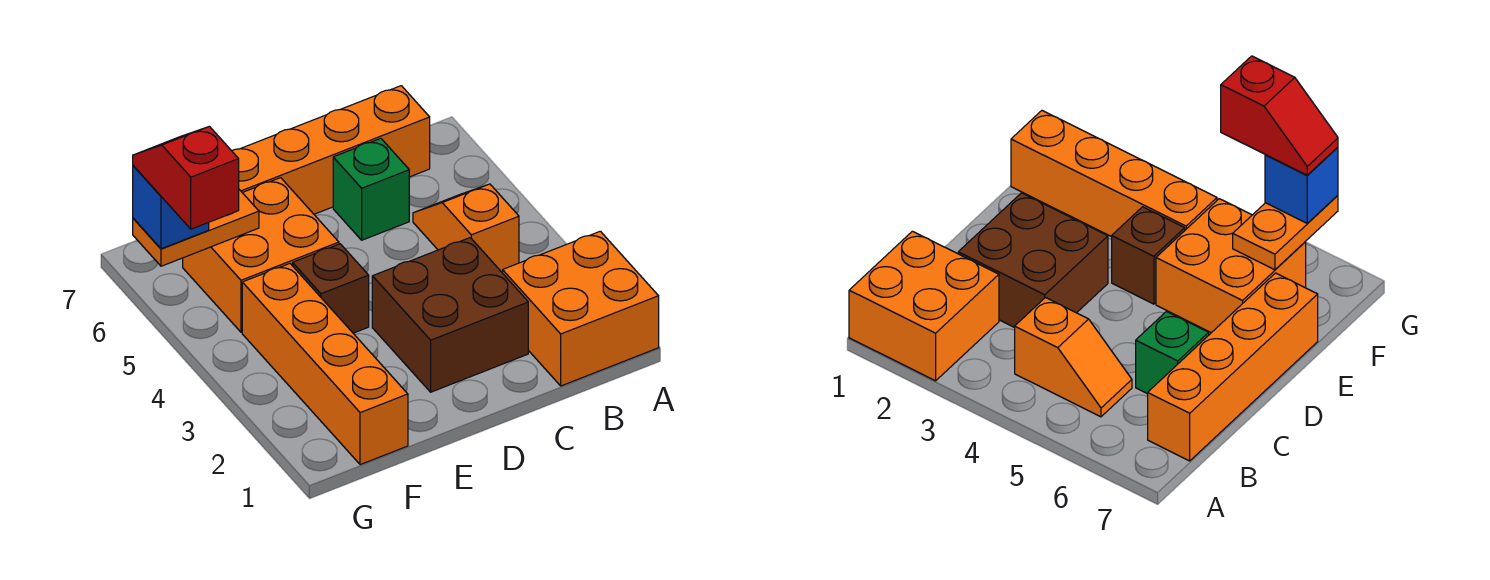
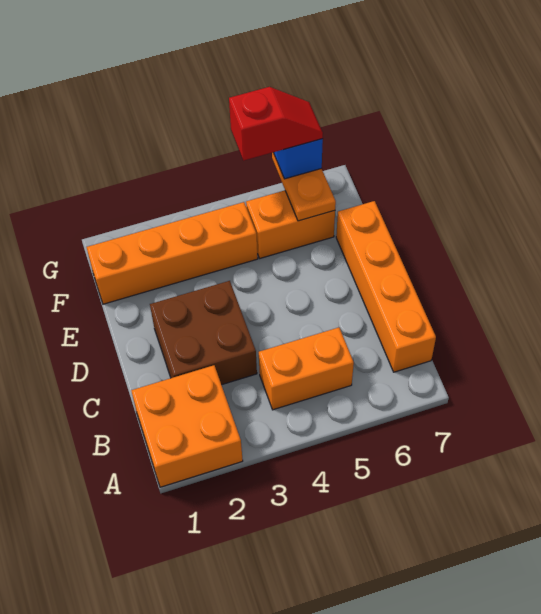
orange slope B4:B5 level 1 top 4 -> orange brick B4:B5 level 1
green brick C6 level 1 -> none
brown brick E4 level 1 -> none
orange brick E5:F6 level 1 -> orange brick F5:F6 level 1

